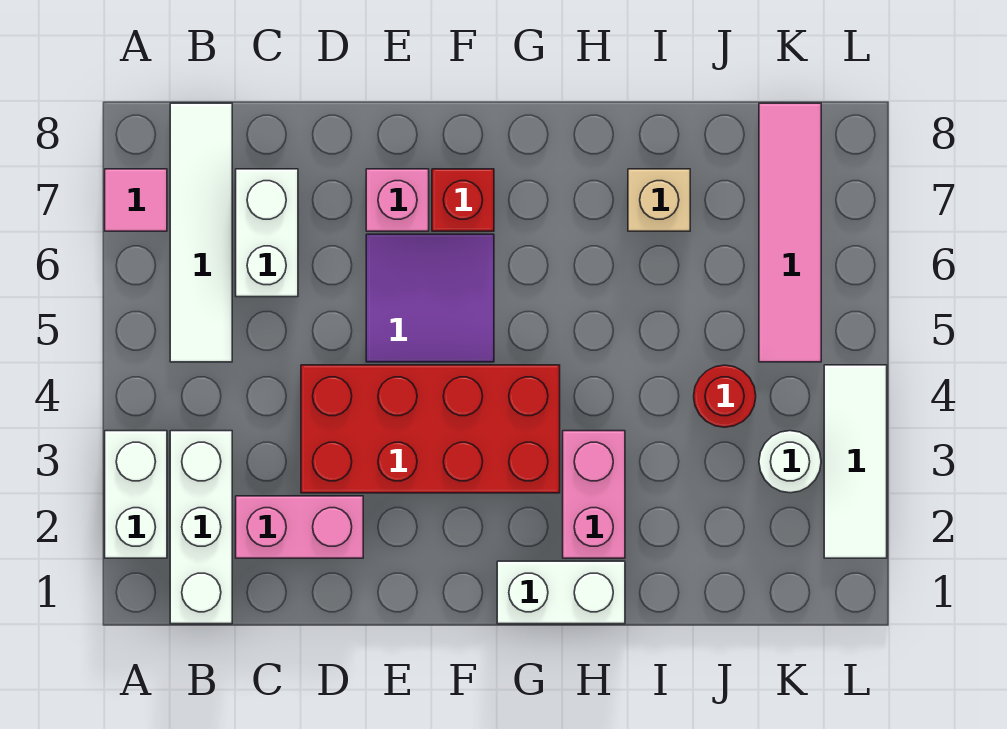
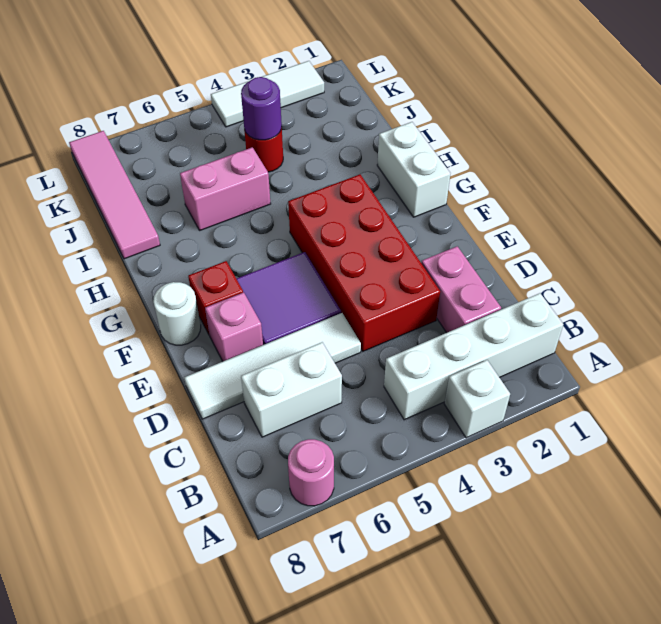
white brick A2:A3 level 1 -> white brick A3 level 1
pink tile A7 level 1 -> pink round brick A7 level 1
white brick B1:B3 level 1 -> white brick B1:B4 level 1
white tile B5:B8 level 1 -> white tile D5:D8 level 1
pink brick H2:H3 level 1 -> pink brick I5:I6 level 1
tan brick I7 level 1 -> none
none -> purple round brick J4 level 2
white round brick K3 level 1 -> white round brick F8 level 1
pink tile K5:K8 level 1 -> pink tile I8:L8 level 1

